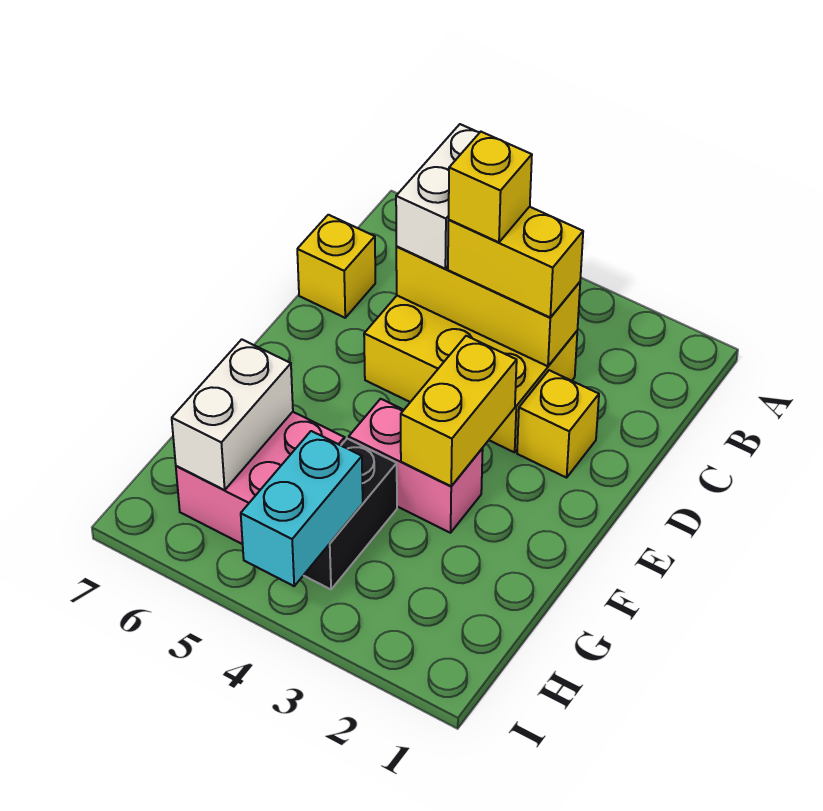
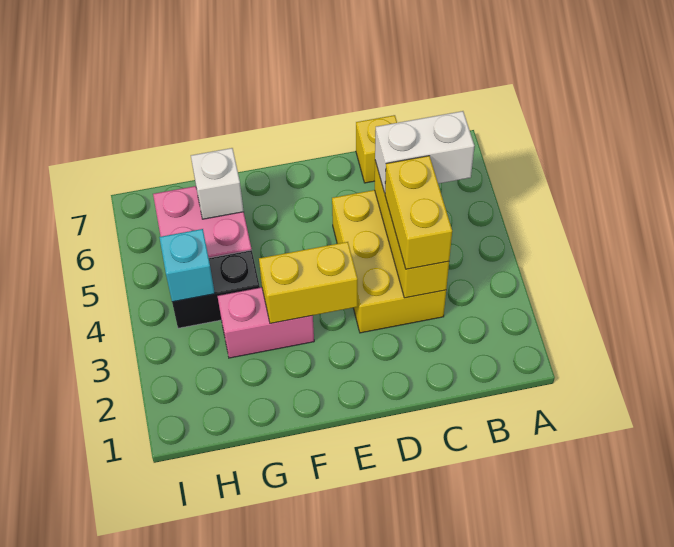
yellow brick C4 level 4 -> none
yellow brick D2 level 1 -> none
pink brick F3:F4 level 1 -> pink brick F3:G3 level 1
white brick G6:H6 level 2 -> white brick G6 level 2
cyan brick H4:I4 level 2 -> cyan brick H4 level 2

